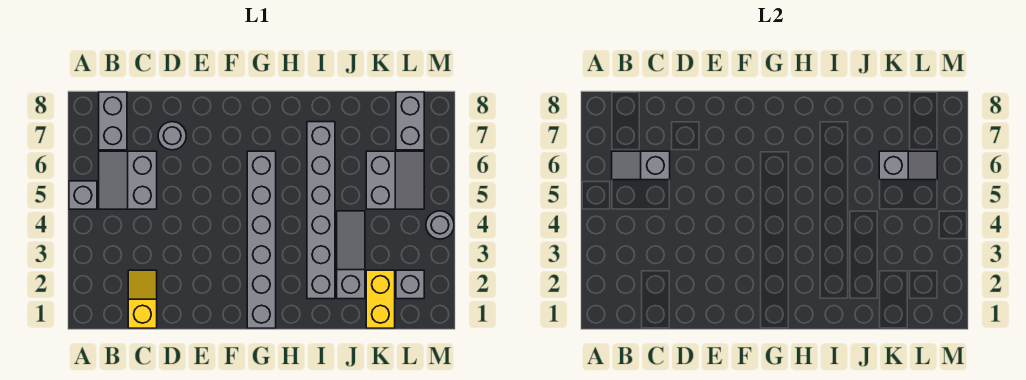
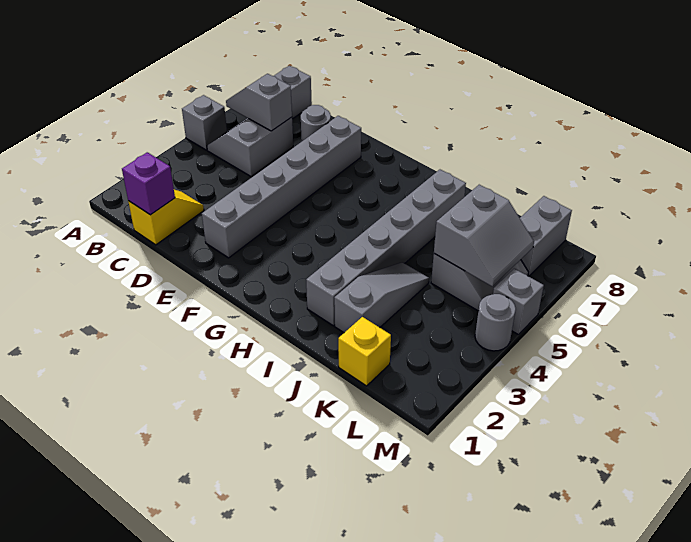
none -> purple brick C1 level 2
grey brick G1:G6 level 1 -> grey brick E2:E7 level 1
yellow brick K1:K2 level 1 -> yellow brick K1 level 1
grey slope K6:L6 level 2 top K -> grey slope K5:L6 level 2 top K
grey brick L2 level 1 -> grey brick M5 level 1

